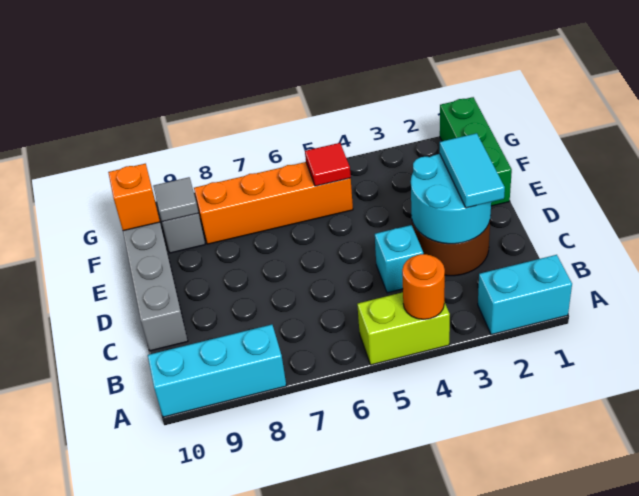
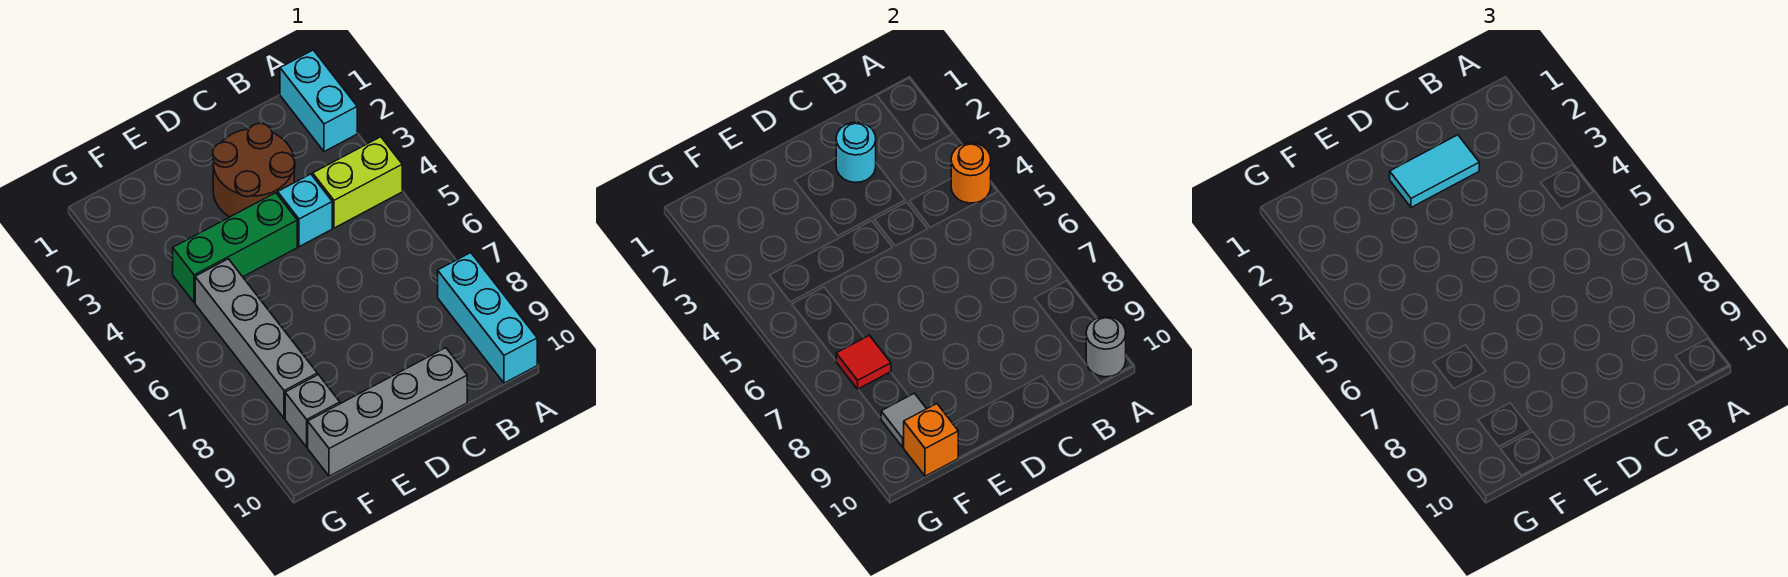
lime brick A4:A5 level 1 -> lime brick A4:B4 level 1
none -> grey round brick A10 level 2
cyan round brick C2:D3 level 2 -> cyan round brick C2 level 2
green brick E1:G1 level 1 -> green brick D4:F4 level 1
orange brick F5:F8 level 1 -> grey brick F5:F8 level 1
red tile F5 level 2 -> red tile F7 level 2

